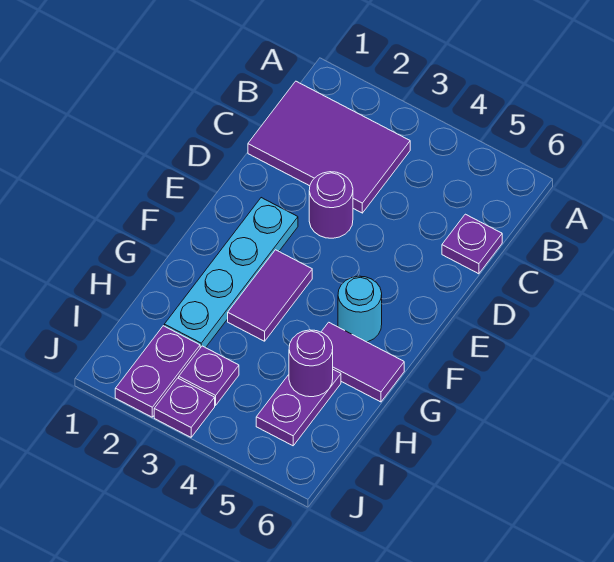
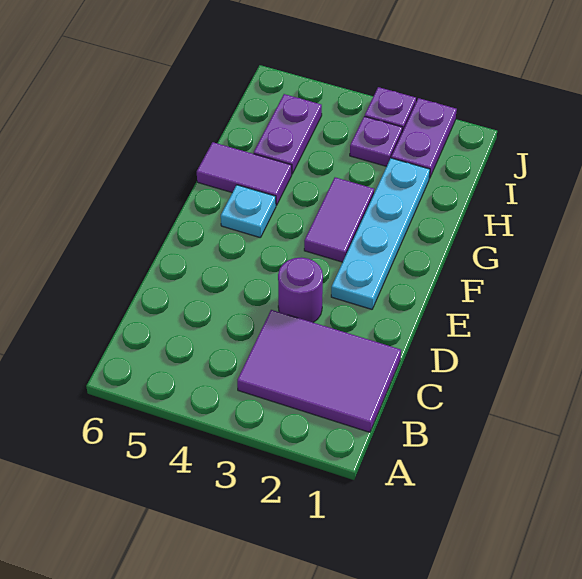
purple plate C6 level 1 -> none
cyan round brick F5 level 1 -> cyan plate F5 level 1
purple round brick H5 level 2 -> none

